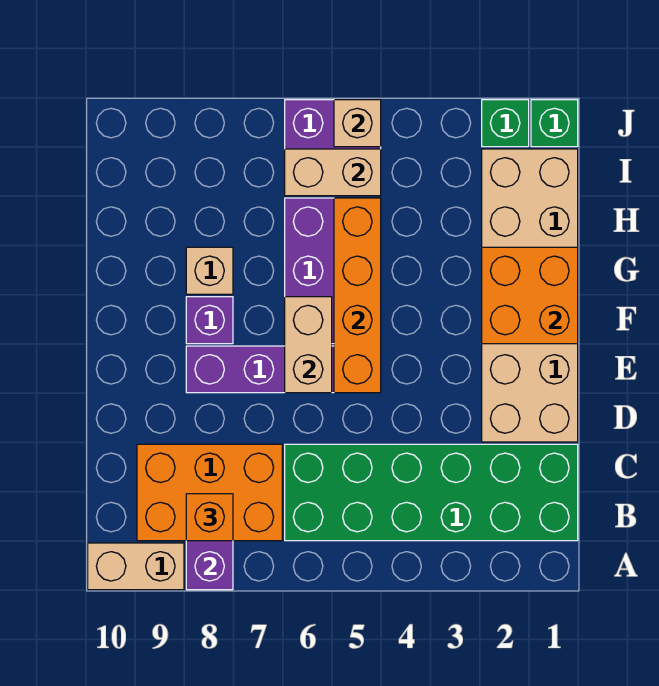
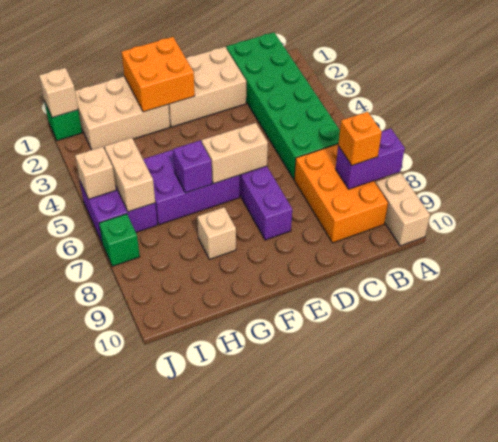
orange brick E5:H5 level 2 -> none
purple brick F8 level 1 -> purple brick G6 level 2
none -> tan brick J1 level 2
green brick J2 level 1 -> green brick J7 level 1

